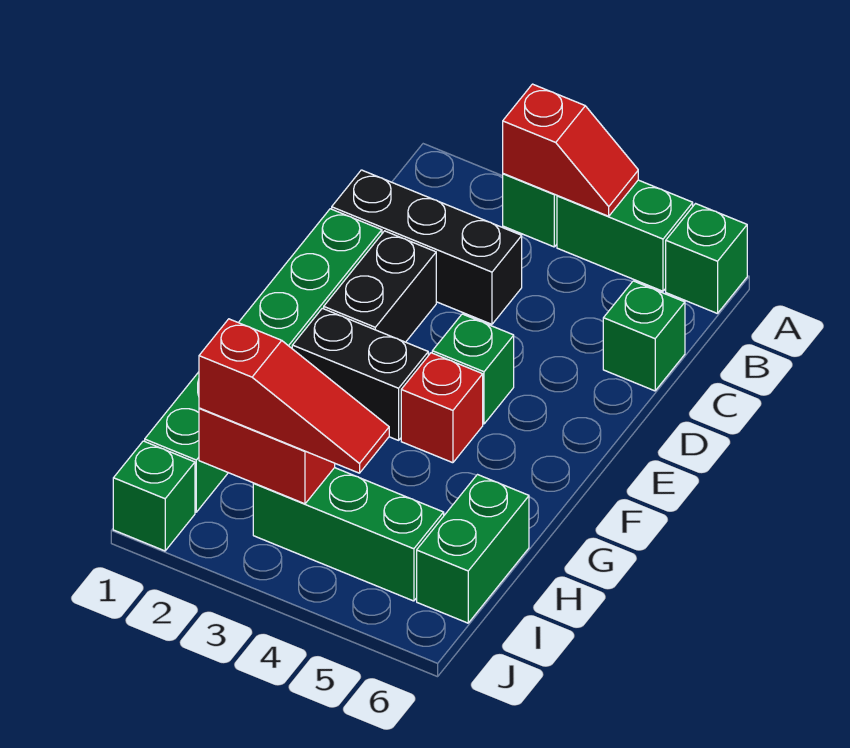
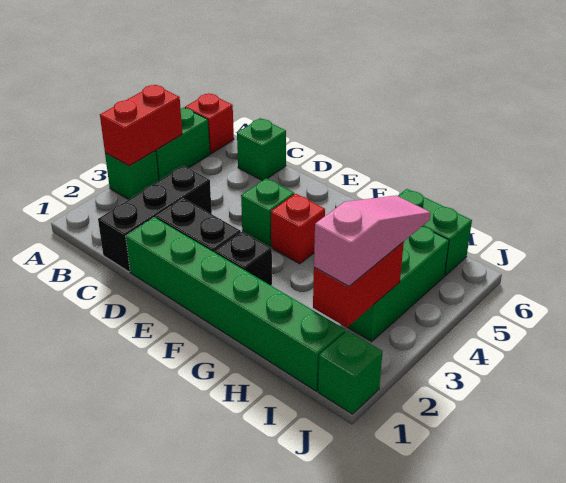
red slope A3:A4 level 2 top 3 -> red brick A3:A4 level 2
green brick A6 level 1 -> red brick A6 level 1
black brick F2:F3 level 1 -> black brick F2 level 1
red slope I2:I4 level 3 top 2 -> pink slope I2:I4 level 3 top 2

